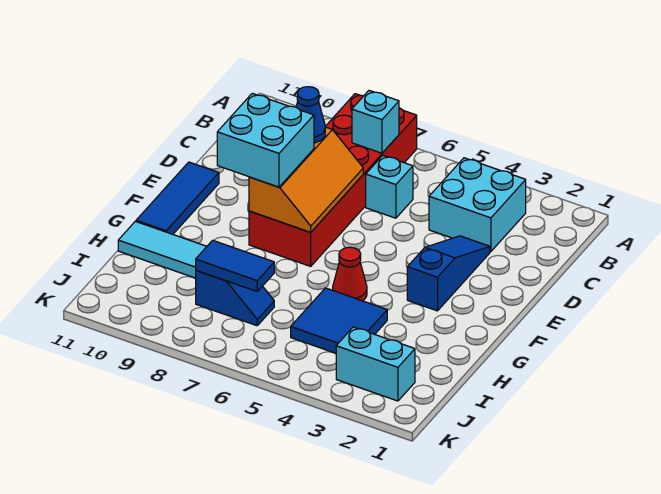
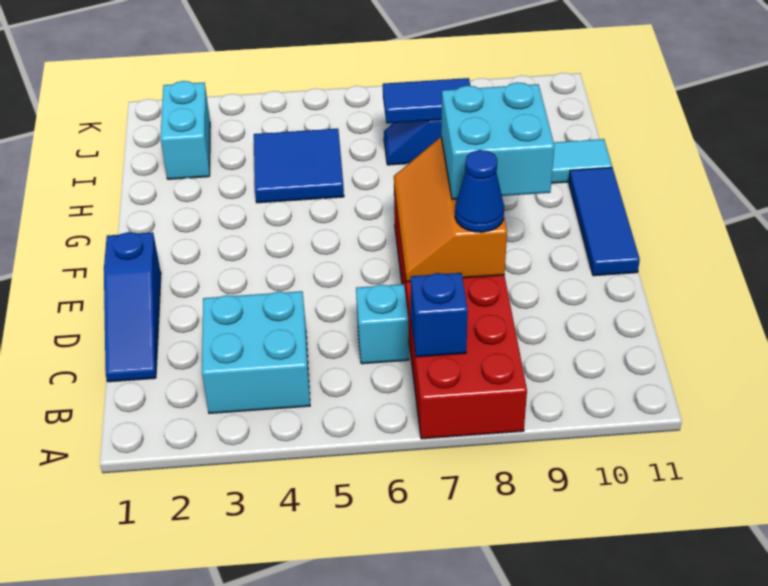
cyan brick B7 level 2 -> blue brick B7 level 2
blue slope D3:F3 level 1 top F -> blue slope C1:E1 level 1 top E
red cone G5 level 1 -> none
cyan brick J2:J3 level 1 -> cyan brick I2:J2 level 1

